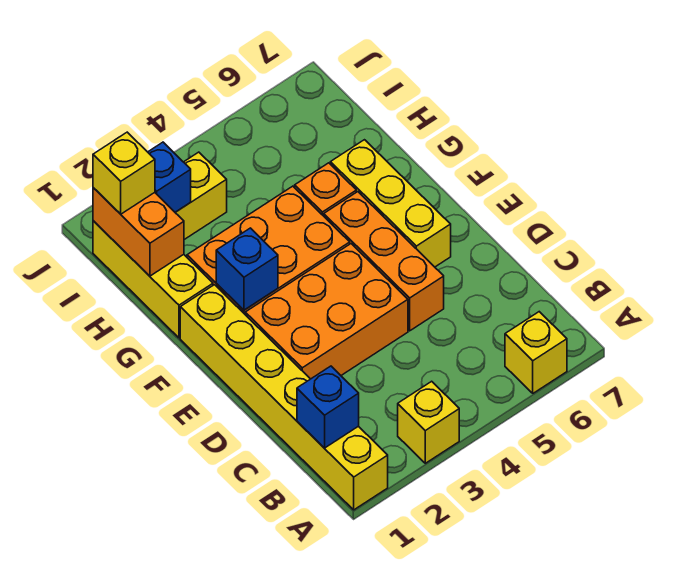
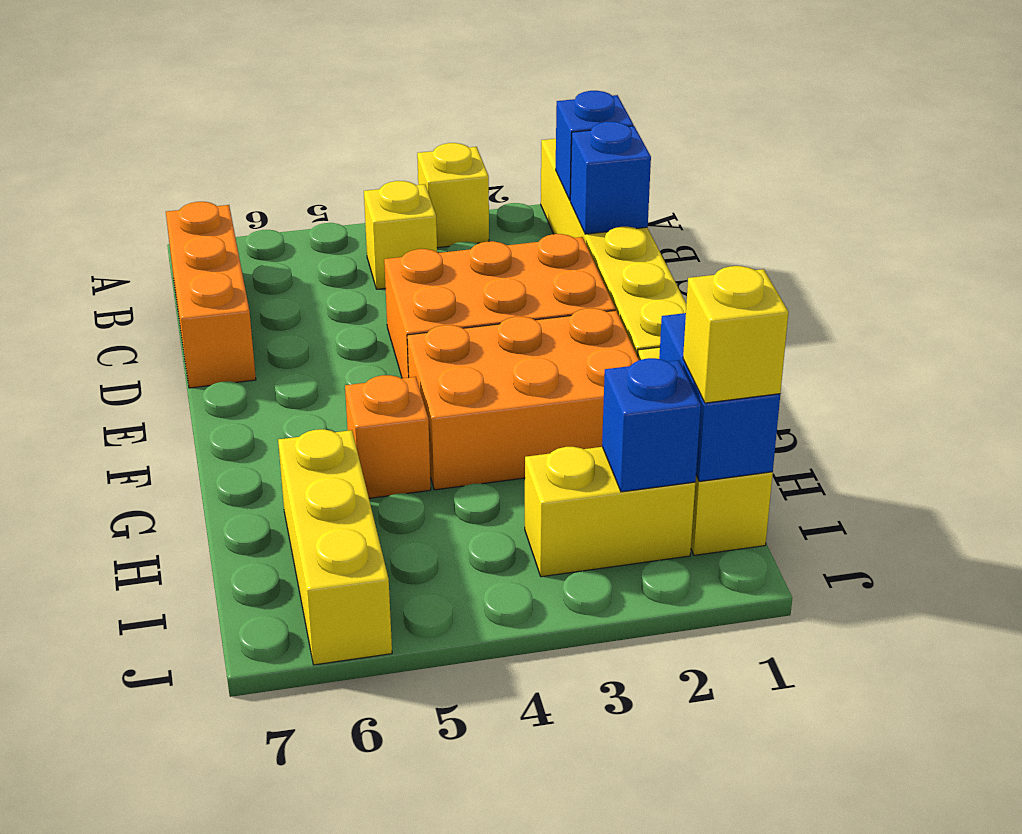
yellow brick A6 level 1 -> yellow brick B4 level 1
orange brick D5:F5 level 1 -> orange brick B7:D7 level 1
yellow brick E6:G6 level 1 -> yellow brick H6:J6 level 1
blue brick F2 level 2 -> blue brick C1 level 2
orange brick H1:I1 level 2 -> blue brick H1:I1 level 2

